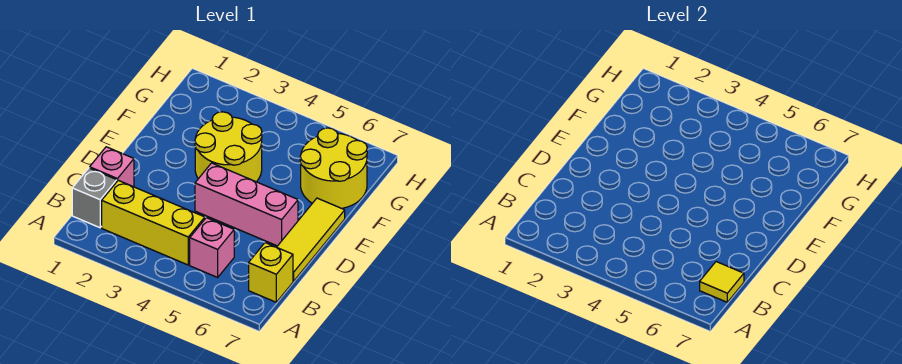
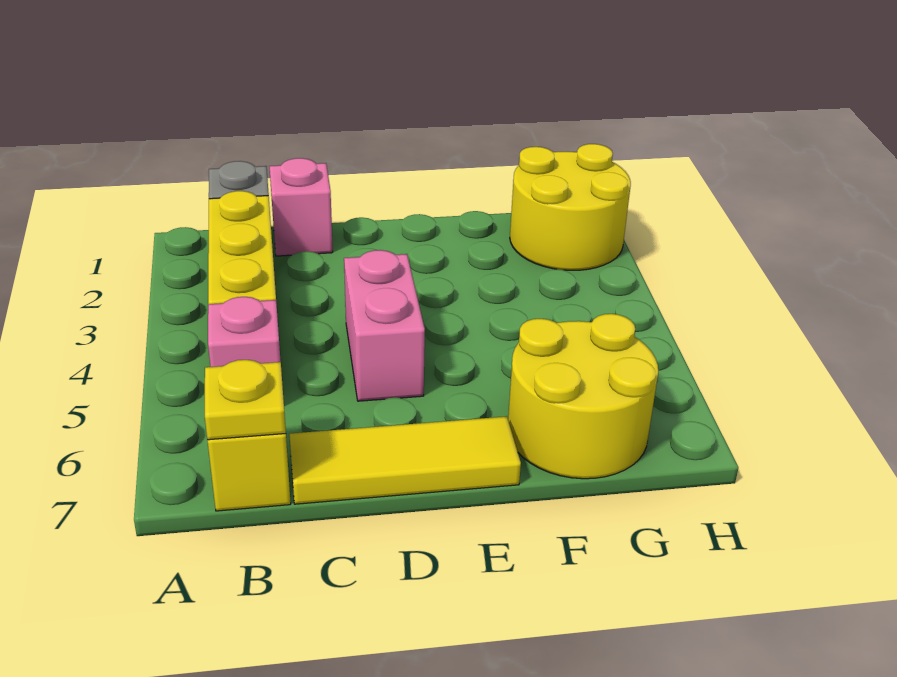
yellow tile B7 level 2 -> yellow plate B7 level 2
pink brick D4:D6 level 1 -> pink brick D4:D5 level 1
yellow round brick E3:F4 level 1 -> yellow round brick G1:H2 level 1

